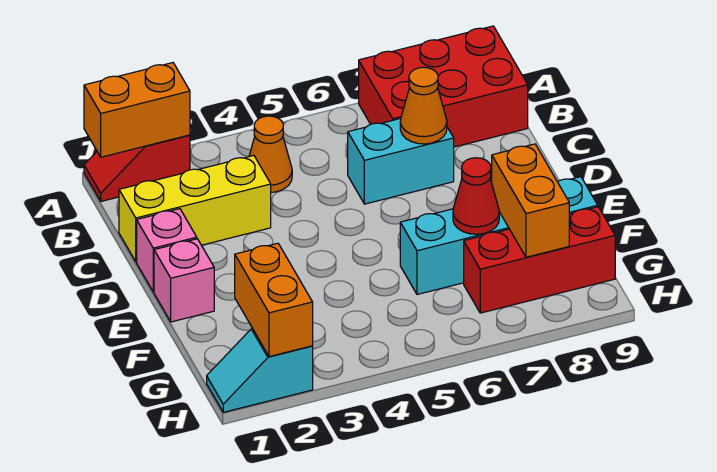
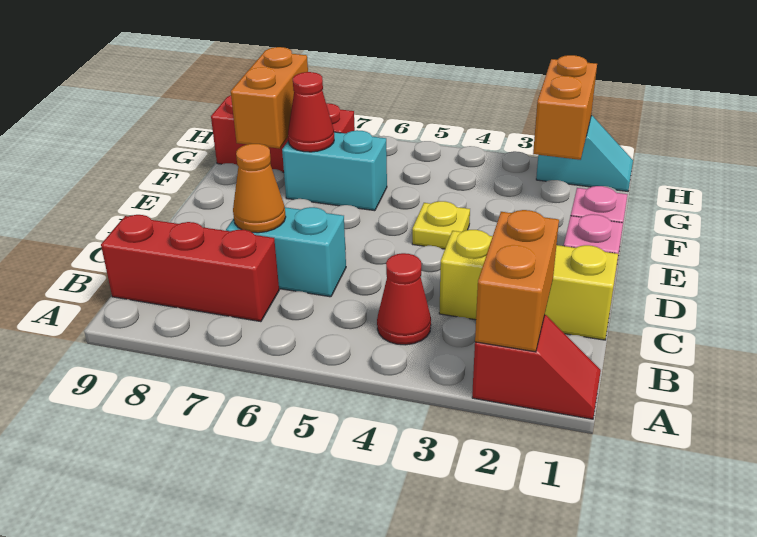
orange brick A1:A2 level 2 -> orange brick A2:B2 level 2
red brick A7:B9 level 1 -> red brick B7:B9 level 1
orange cone B4 level 1 -> red cone B4 level 1
none -> yellow plate E4 level 1
cyan brick F6:F9 level 1 -> cyan brick F6:F7 level 1

